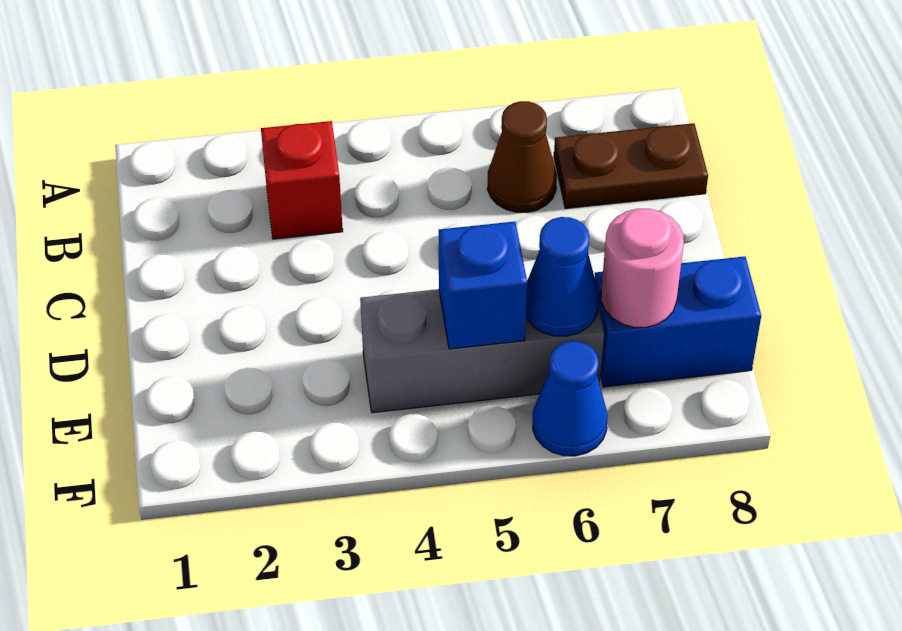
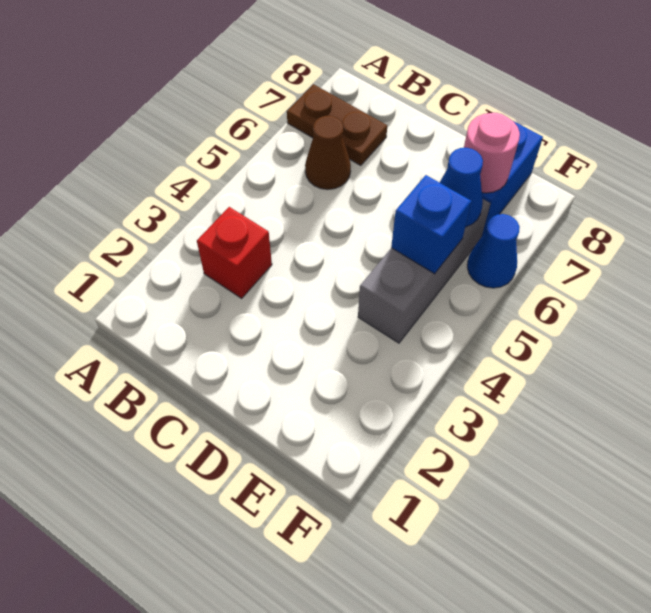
brown plate B7:B8 level 1 -> brown plate A7:B7 level 1

